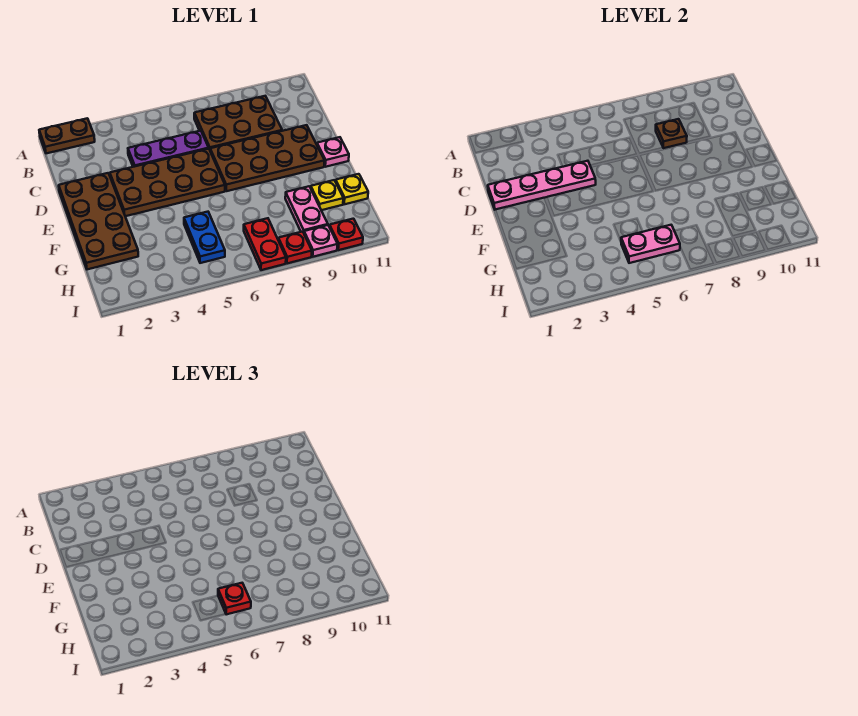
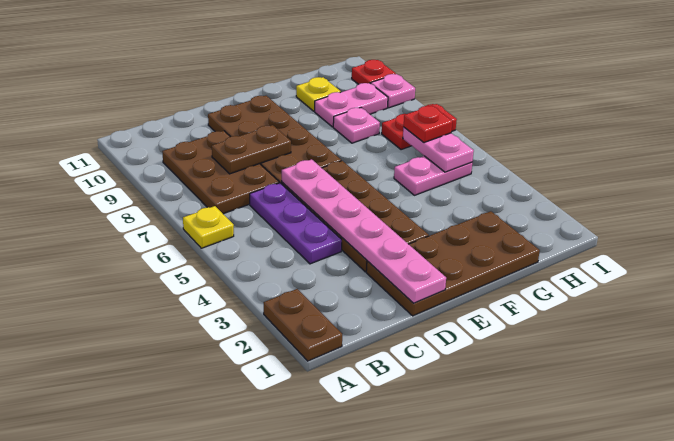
brown plate C8 level 2 -> brown plate C8:D8 level 2
pink plate D1:D4 level 2 -> pink plate D1:D6 level 2
pink plate E11 level 1 -> pink plate G8 level 1
blue plate G5:H5 level 1 -> pink plate G5:H5 level 1
yellow plate G11 level 1 -> yellow plate A6 level 1
red plate I8 level 1 -> none

